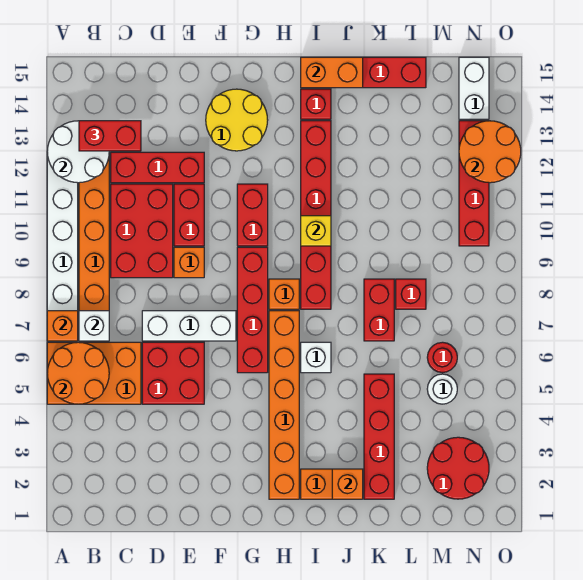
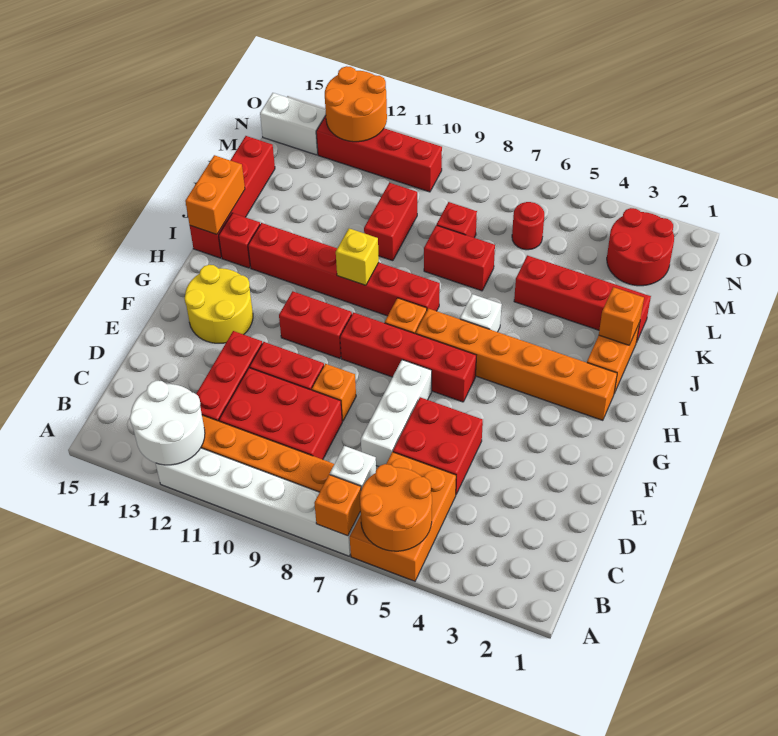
red brick B13:C13 level 3 -> red brick K10:L10 level 1
white round brick M5 level 1 -> none

